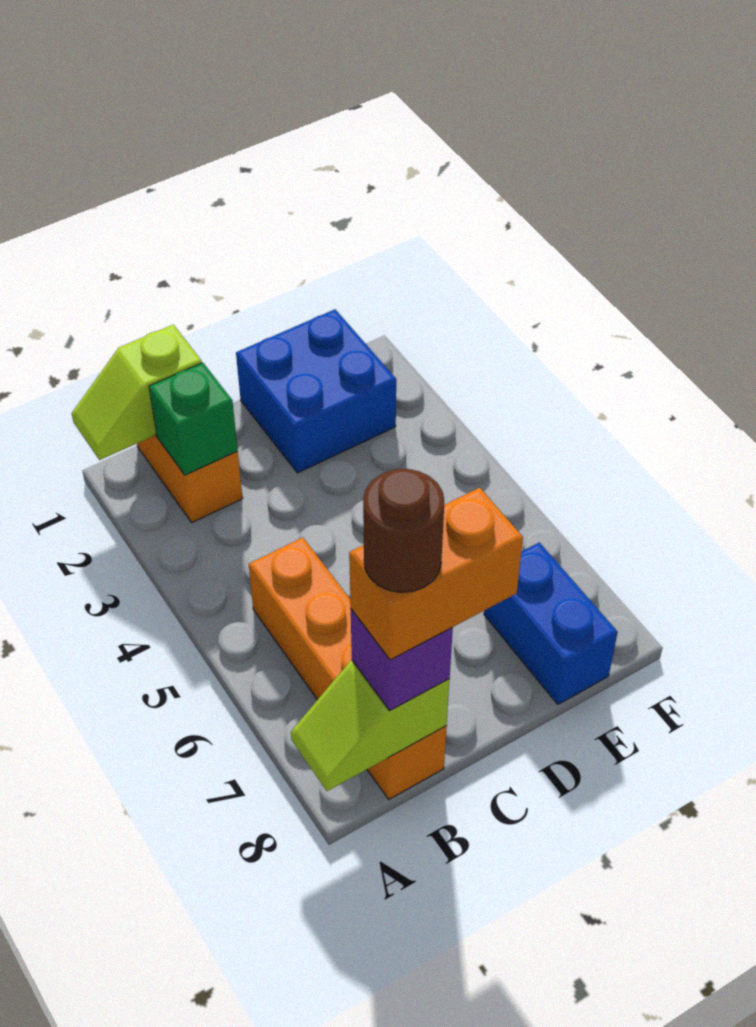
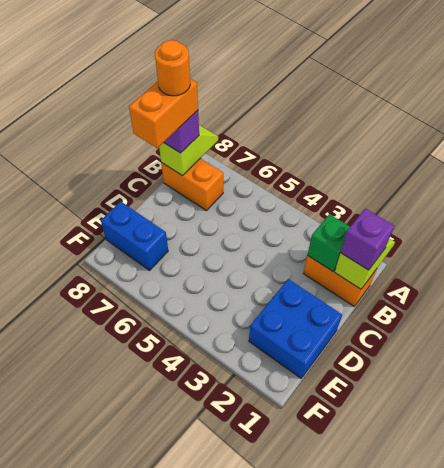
none -> purple brick B1 level 3
orange brick B5:B8 level 1 -> orange brick B7:B8 level 1
brown round brick B8 level 5 -> orange round brick B8 level 5

